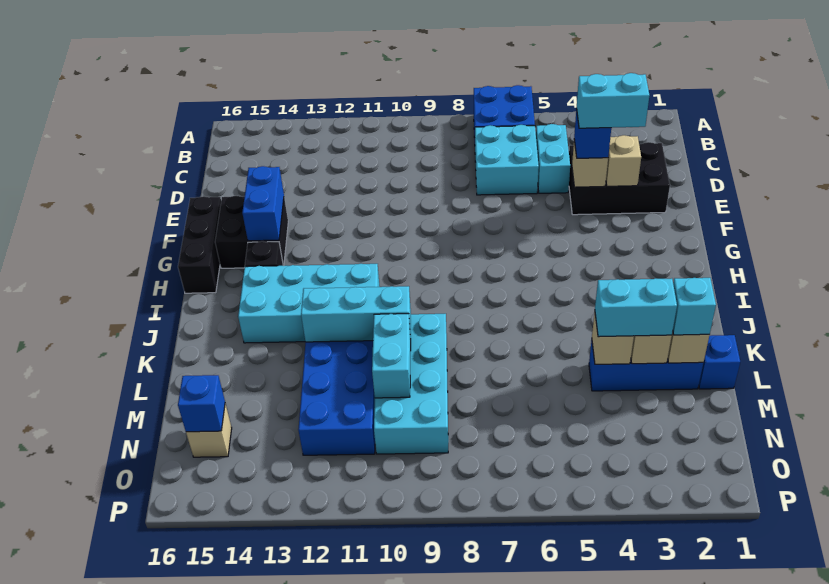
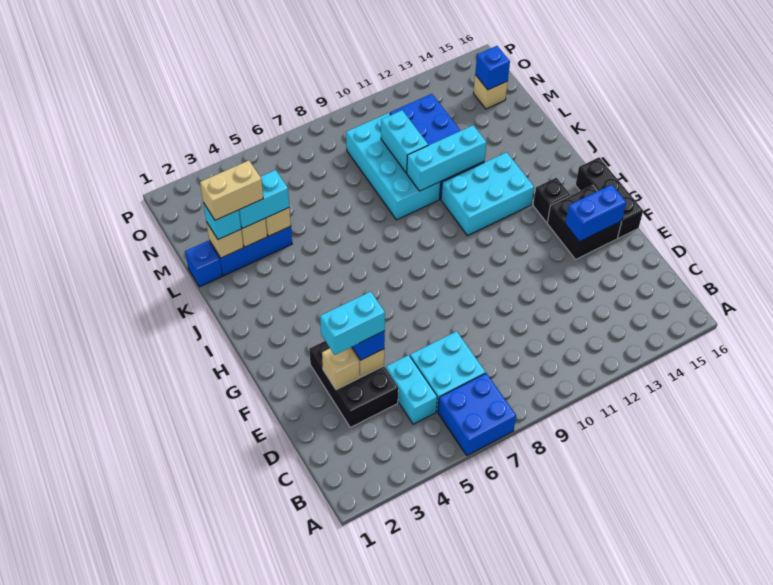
black brick D2:E4 level 1 -> black brick D3:F4 level 1
blue brick F14:G14 level 2 -> blue brick F14:F15 level 2
cyan brick I11:J14 level 1 -> cyan brick I11:J13 level 1
none -> tan brick L2:L3 level 4

